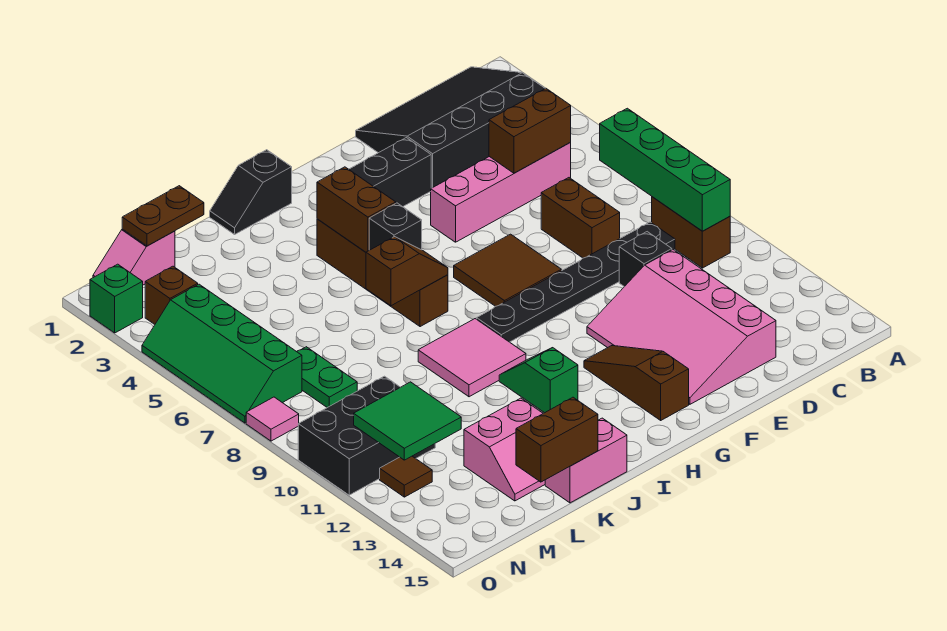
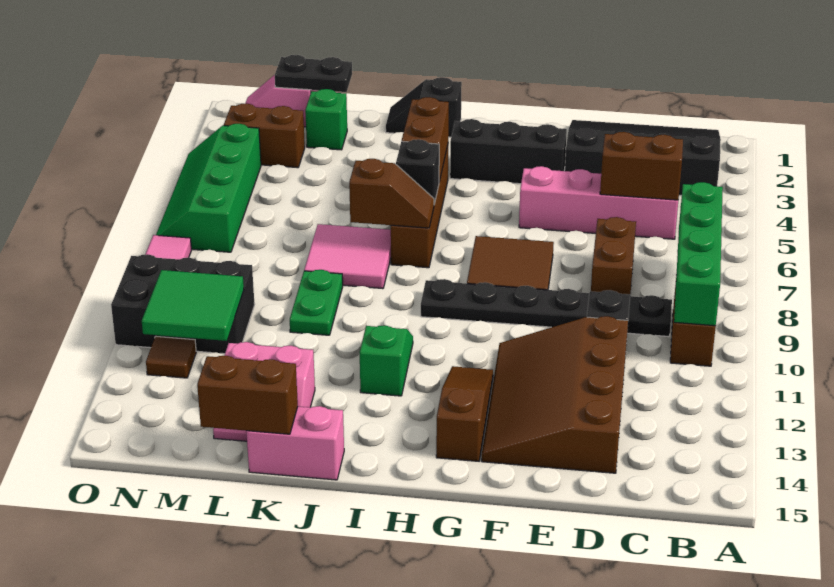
pink slope D11:F14 level 1 top D -> brown slope D11:F14 level 1 top D
pink tile I9:J10 level 1 -> pink tile J7:K8 level 1
brown plate L1:M1 level 2 -> black plate L1:M1 level 2
green plate M7:M8 level 1 -> green plate K9:K10 level 1
brown brick N3 level 1 -> brown brick M3:N3 level 1
green brick O2 level 1 -> green brick L2 level 1

